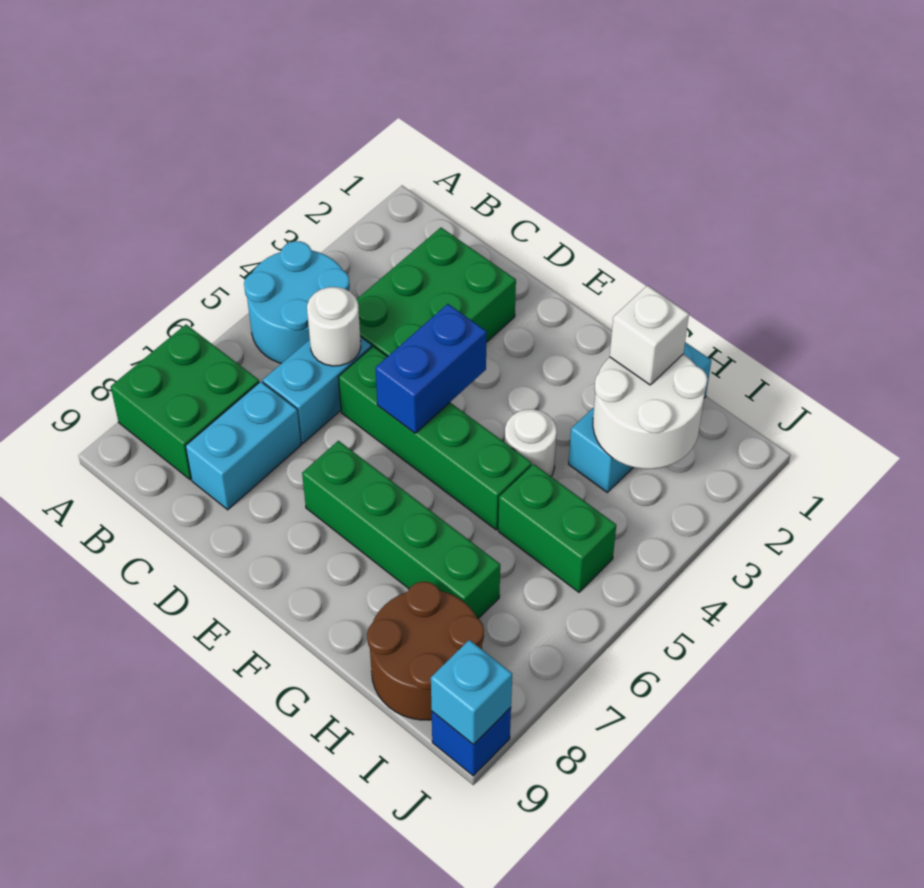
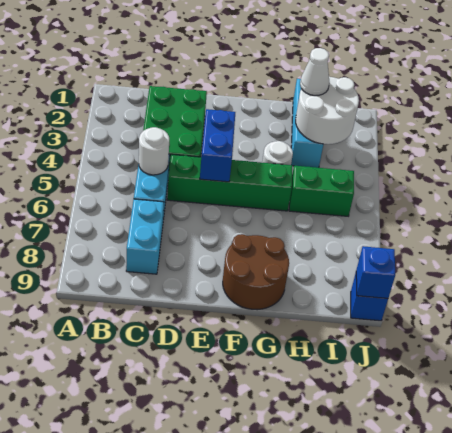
cyan round brick A4:B5 level 1 -> none
green brick A7:B8 level 1 -> none
green brick E7:H7 level 1 -> none
white brick H2 level 3 -> white cone H2 level 3
brown round brick H8:I9 level 1 -> brown round brick F8:G9 level 1
cyan brick J9 level 2 -> blue brick J9 level 2

